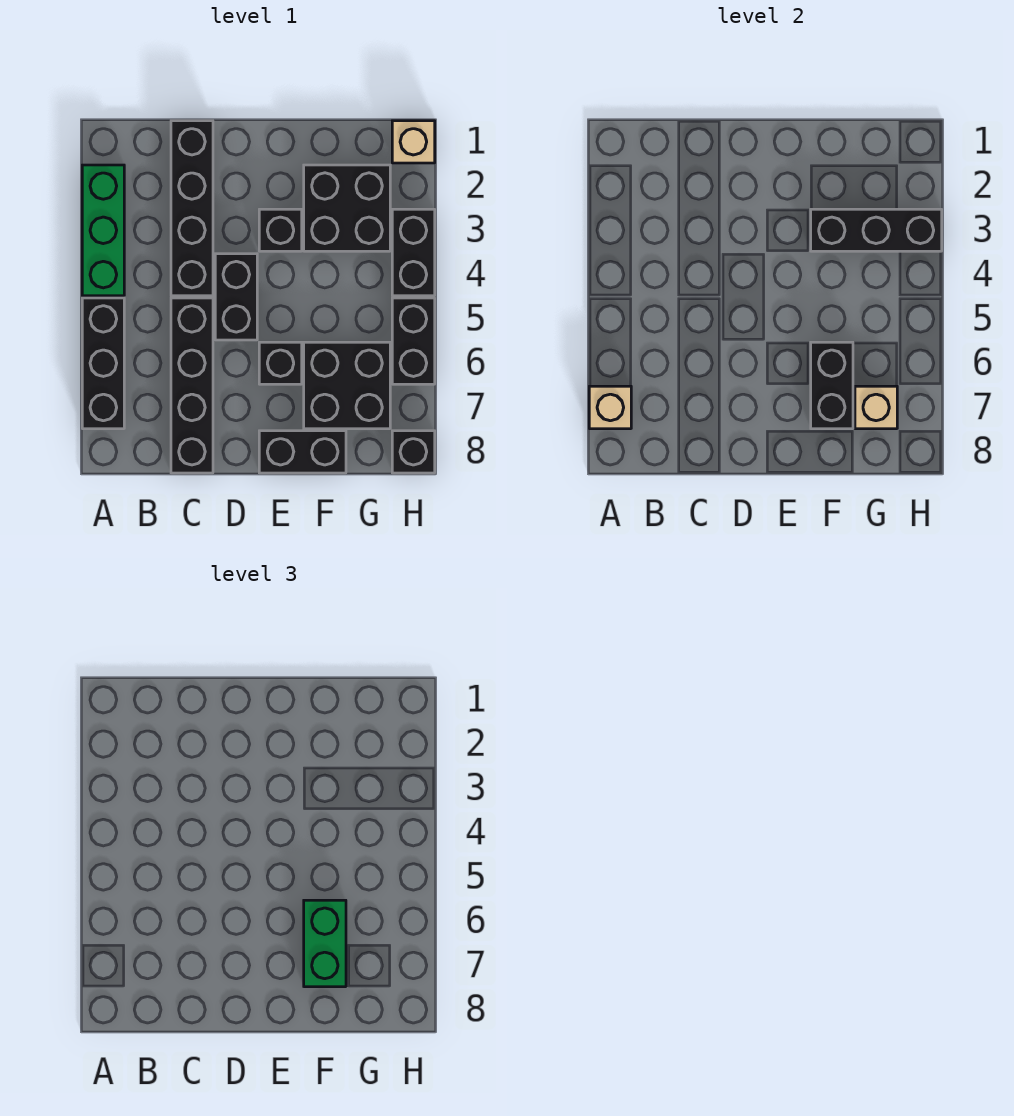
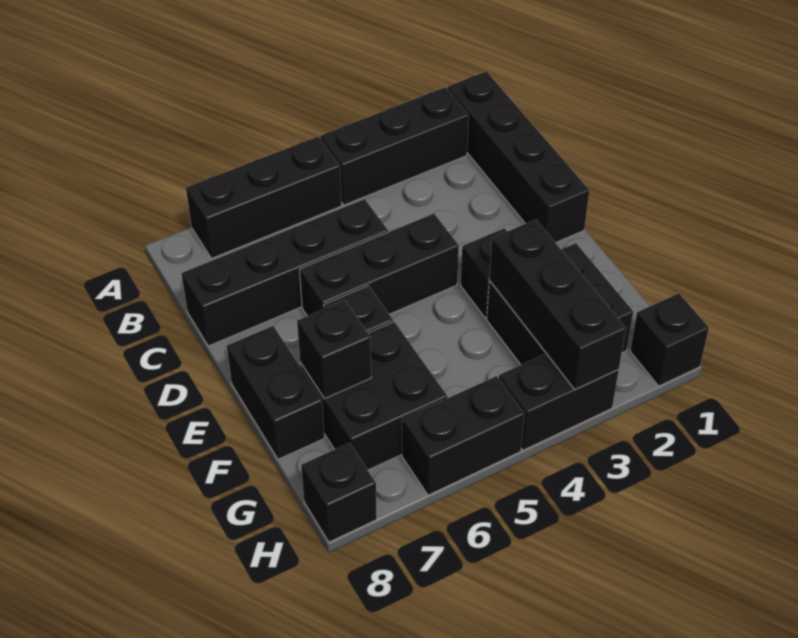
green brick A2:A4 level 1 -> black brick A2:A4 level 1
tan brick A7 level 2 -> none
black brick C1:C4 level 1 -> black brick A1:D1 level 1
black brick D4:D5 level 1 -> black brick D4:D6 level 1
black brick F6:F7 level 2 -> black brick F7 level 2
green brick F6:F7 level 3 -> none
tan brick G7 level 2 -> none
tan brick H1 level 1 -> black brick H1 level 1

